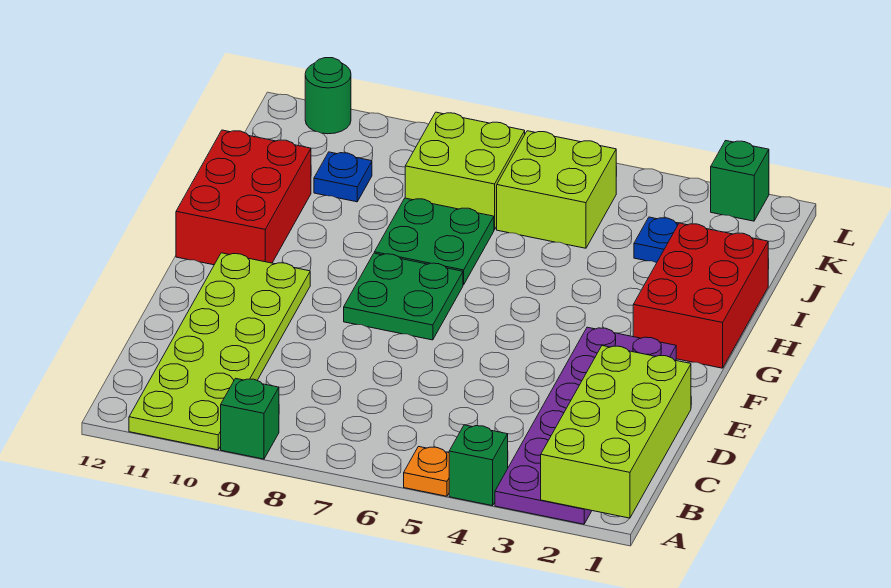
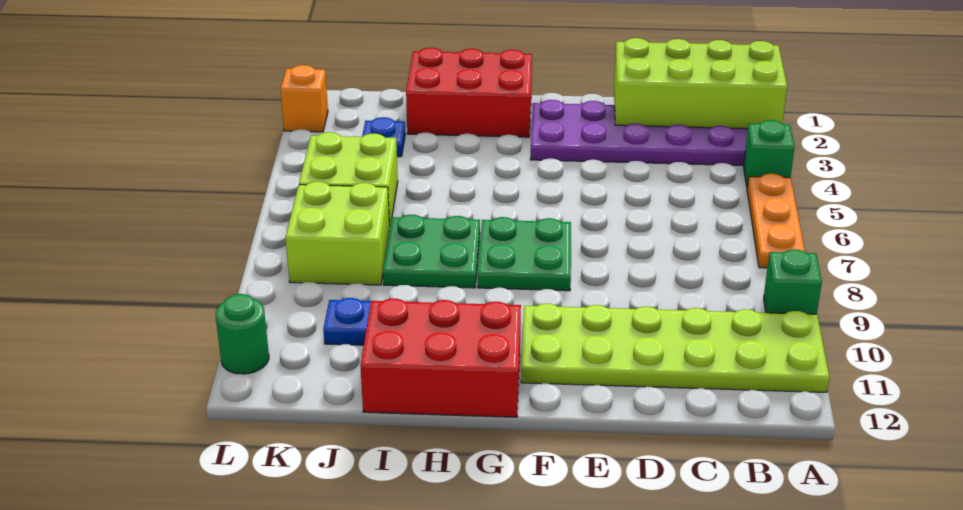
orange plate A5 level 1 -> orange plate A5:A7 level 1
green brick L2 level 1 -> orange brick L2 level 1

